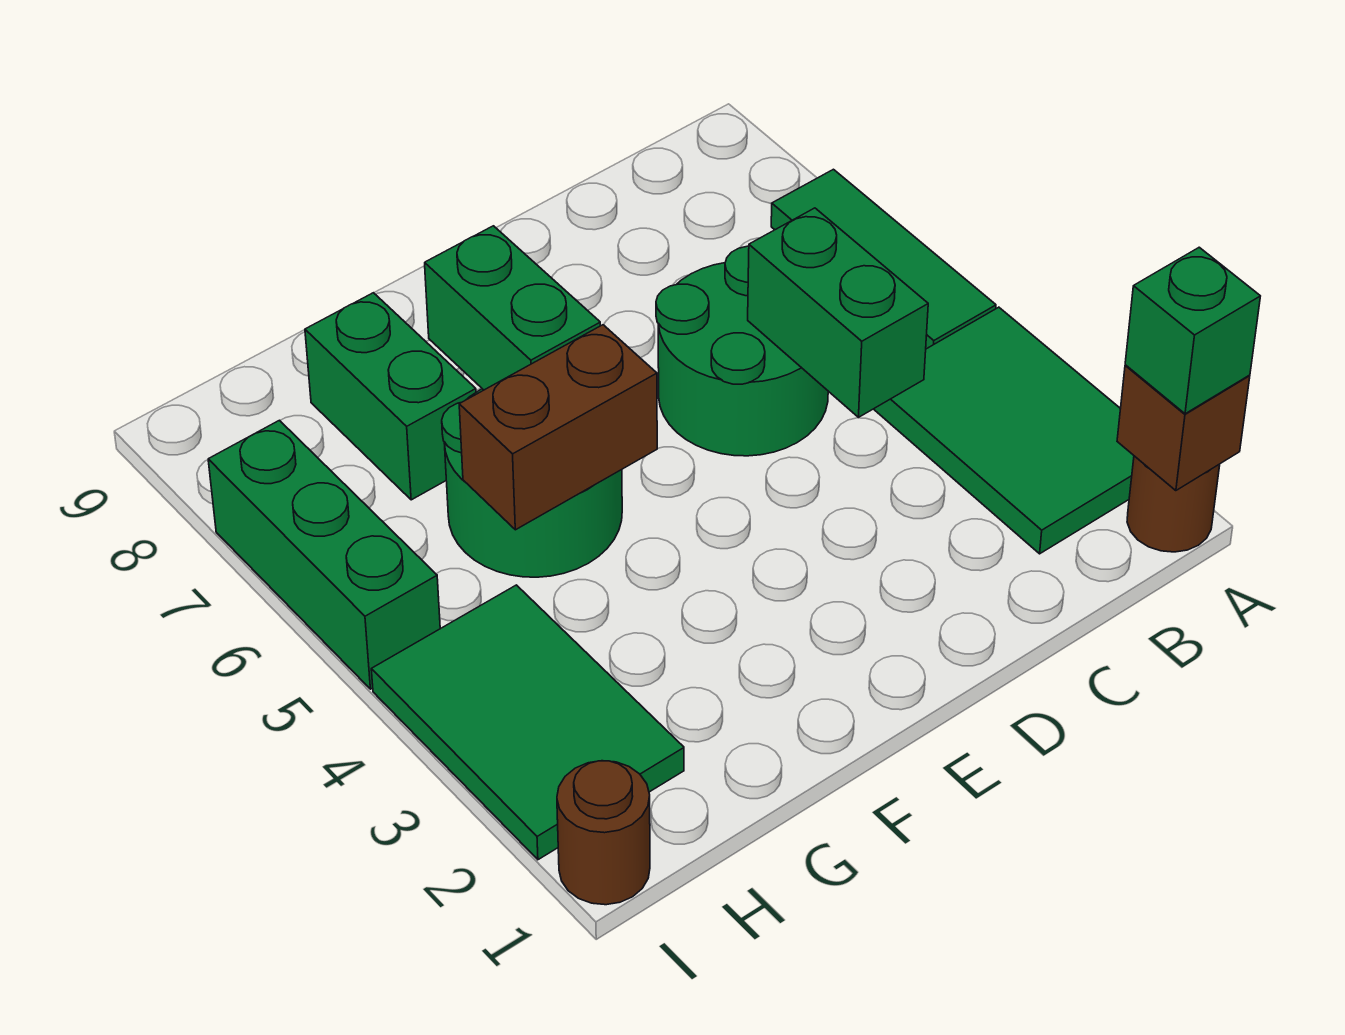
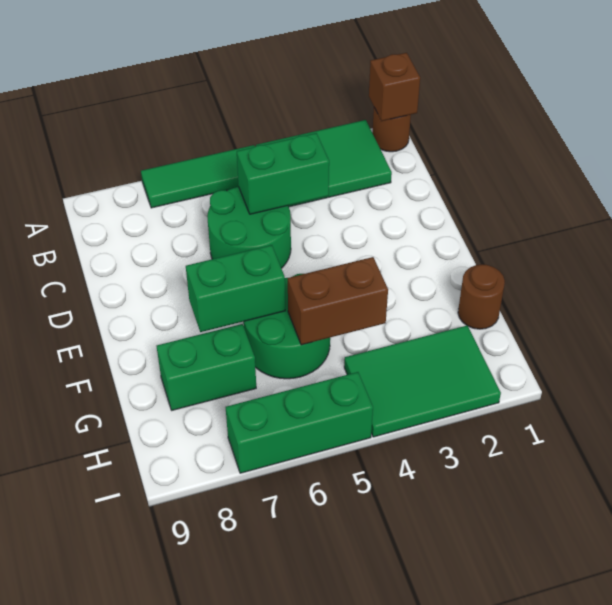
green brick A1 level 3 -> none
brown brick F5:G5 level 2 -> brown brick G4:G5 level 2
brown round brick I1 level 1 -> brown round brick G1 level 1

